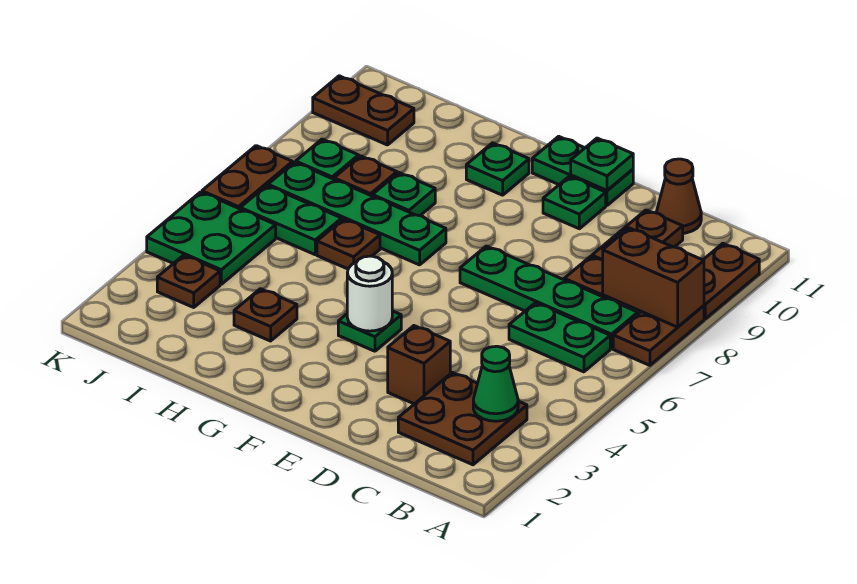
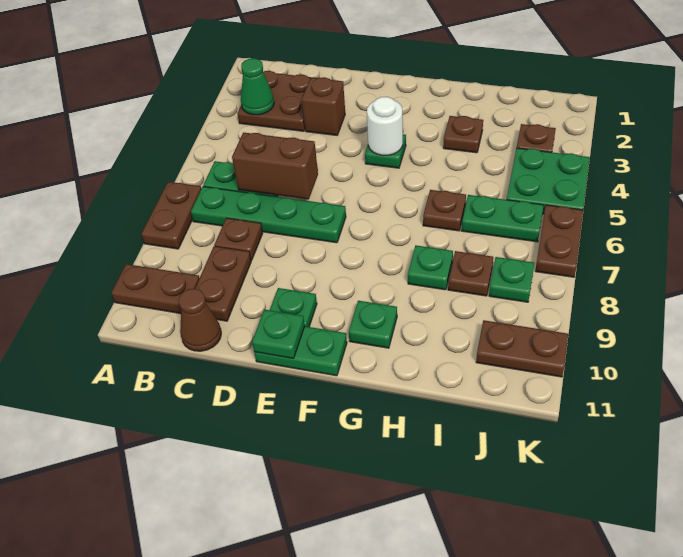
brown brick A8:B8 level 2 -> brown brick C6:D6 level 2
brown plate A9:A10 level 1 -> brown plate A10:B10 level 1
green plate G7:J7 level 1 -> none

